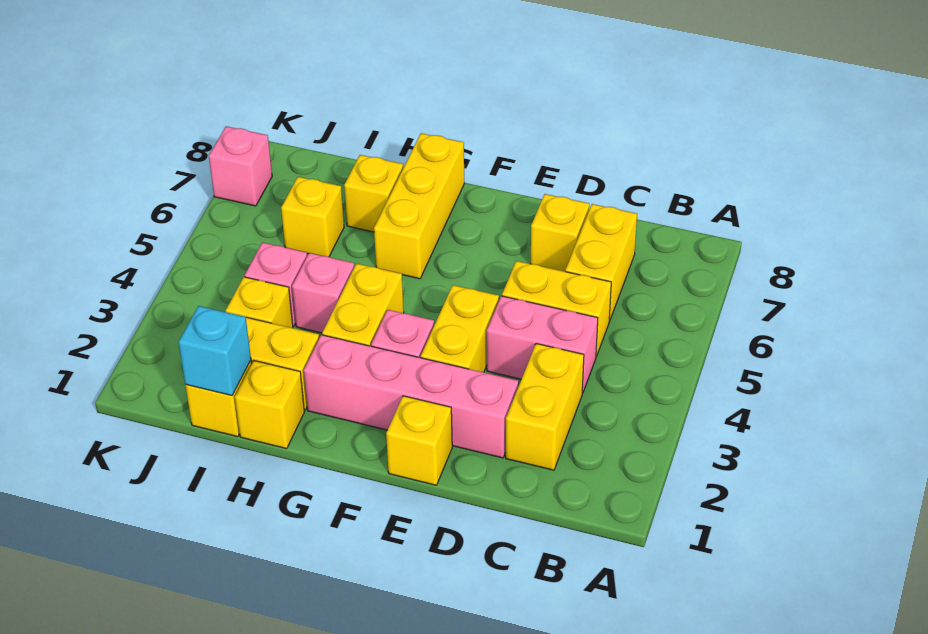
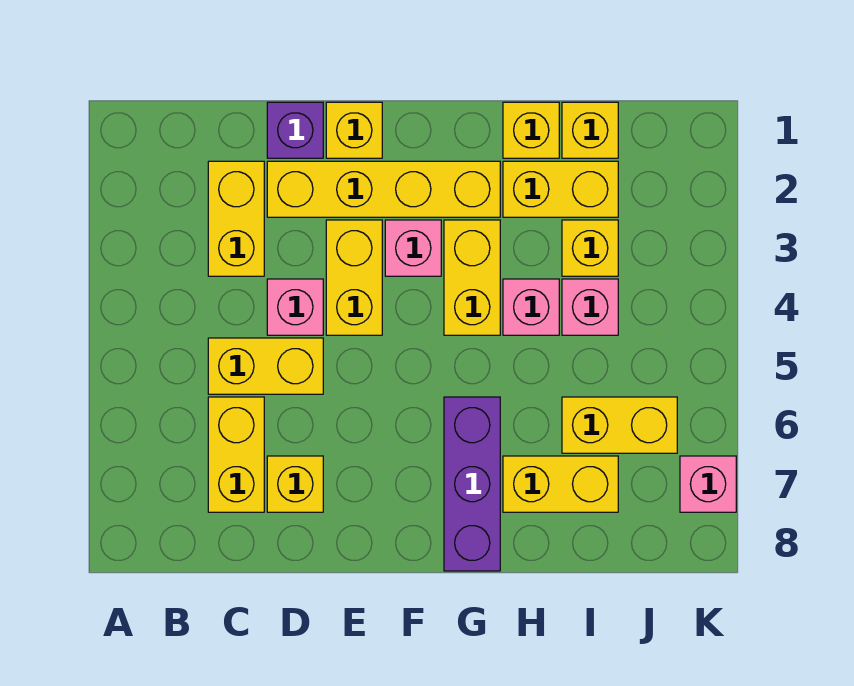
pink brick C4:D4 level 1 -> pink brick D4 level 1
none -> purple brick D1 level 1
pink brick D2:G2 level 1 -> yellow brick D2:G2 level 1
yellow brick G6:G8 level 1 -> purple brick G6:G8 level 1
yellow brick H7 level 1 -> yellow brick H7:I7 level 1
cyan brick I1 level 2 -> none
yellow brick I6 level 1 -> yellow brick I6:J6 level 1

